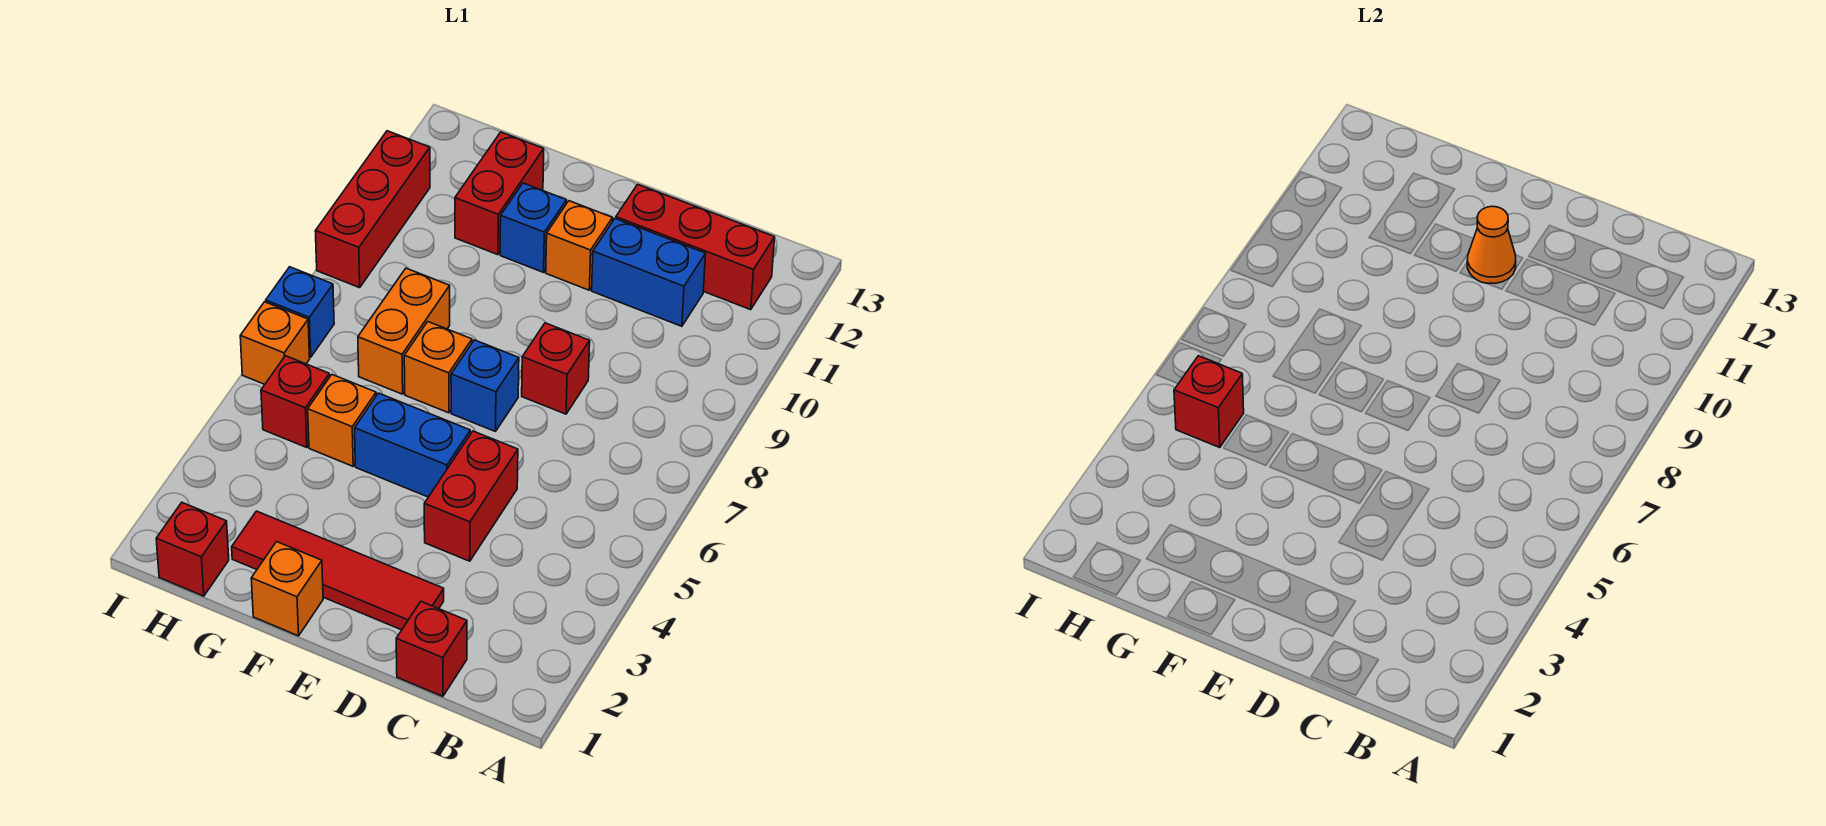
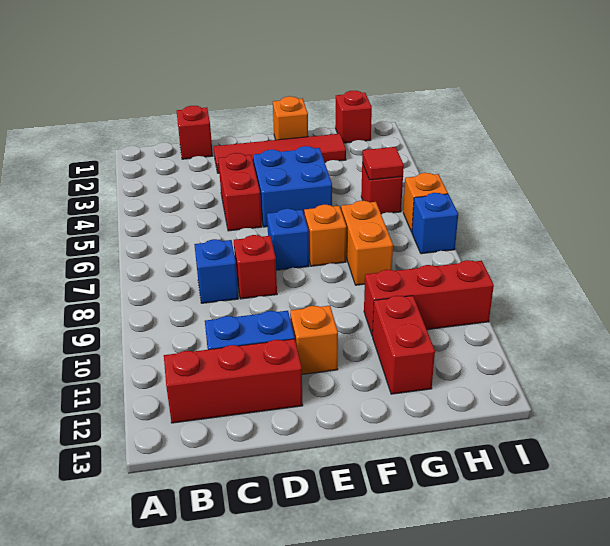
blue brick E5:F5 level 1 -> blue brick E4:F5 level 1
orange cone E11 level 2 -> none
blue brick F11 level 1 -> blue brick C8 level 1
orange brick G5 level 1 -> none
red brick H5 level 2 -> red tile H5 level 2
red brick I9:I11 level 1 -> red brick G10:I10 level 1

